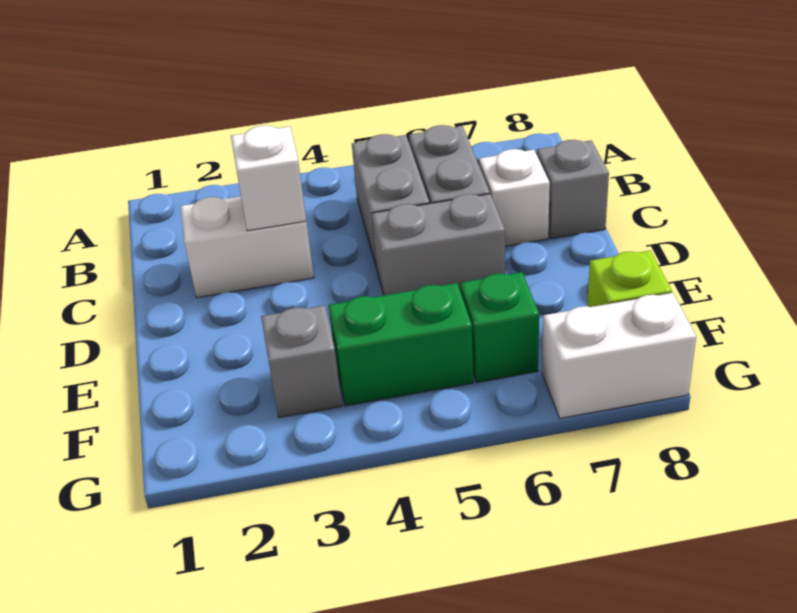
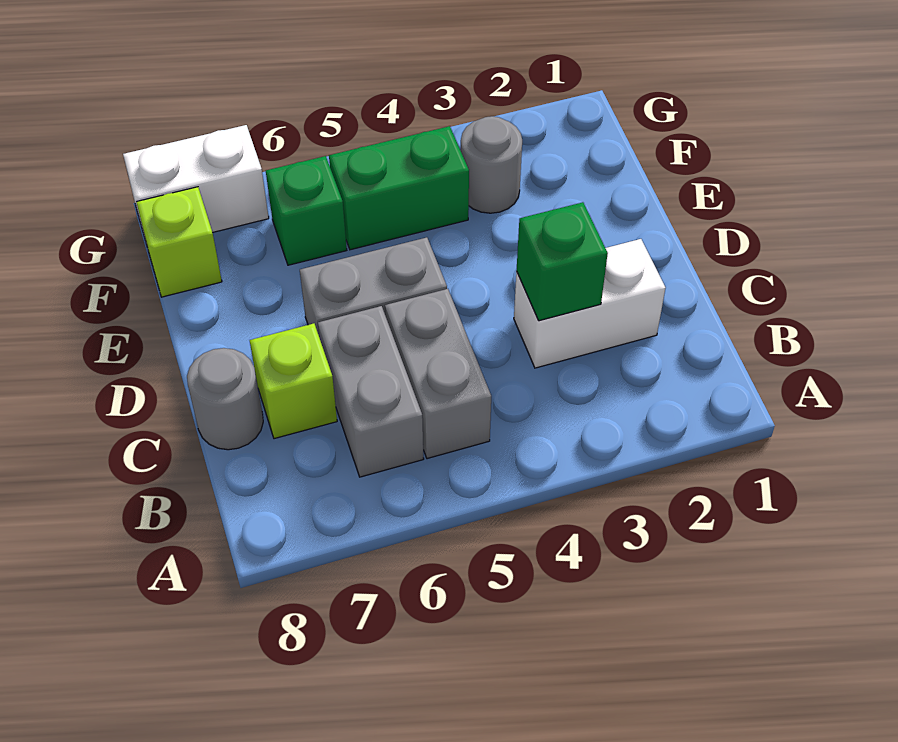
white brick C3 level 2 -> green brick C3 level 2
white brick C7 level 1 -> lime brick C7 level 1
grey brick C8 level 1 -> grey round brick C8 level 1
grey brick F3 level 1 -> grey round brick F3 level 1

